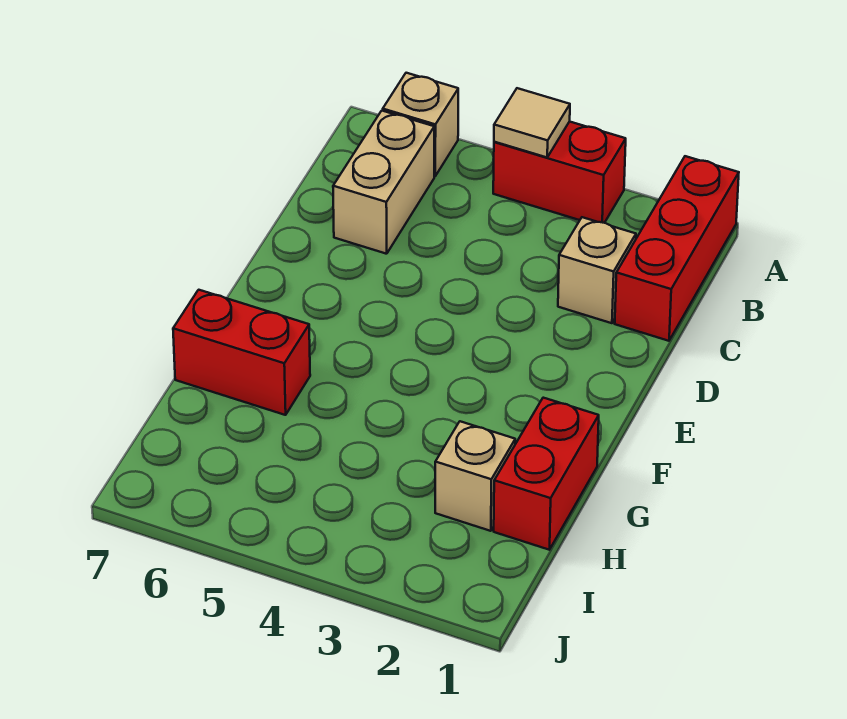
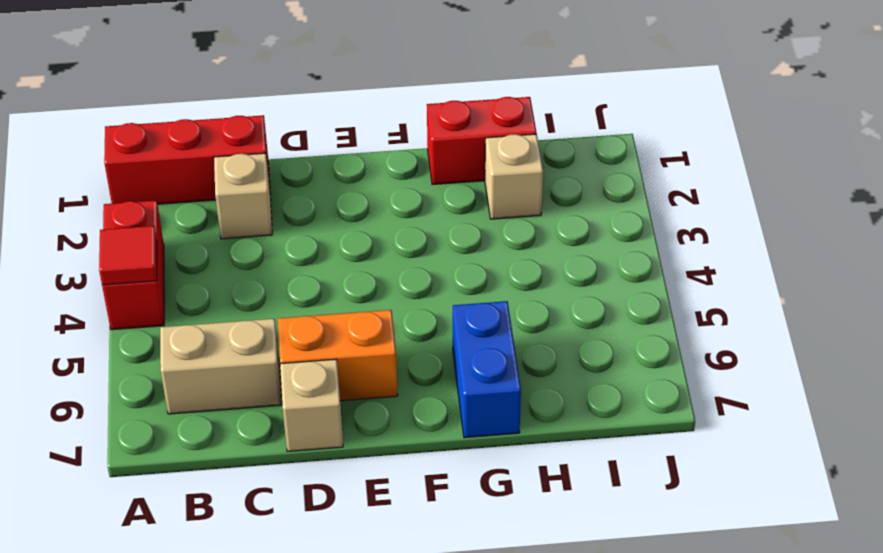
tan tile A4 level 2 -> red tile A4 level 2
tan brick A6 level 1 -> tan brick D7 level 1
none -> orange brick D6:E6 level 1
red brick G6:G7 level 1 -> blue brick G6:G7 level 1

